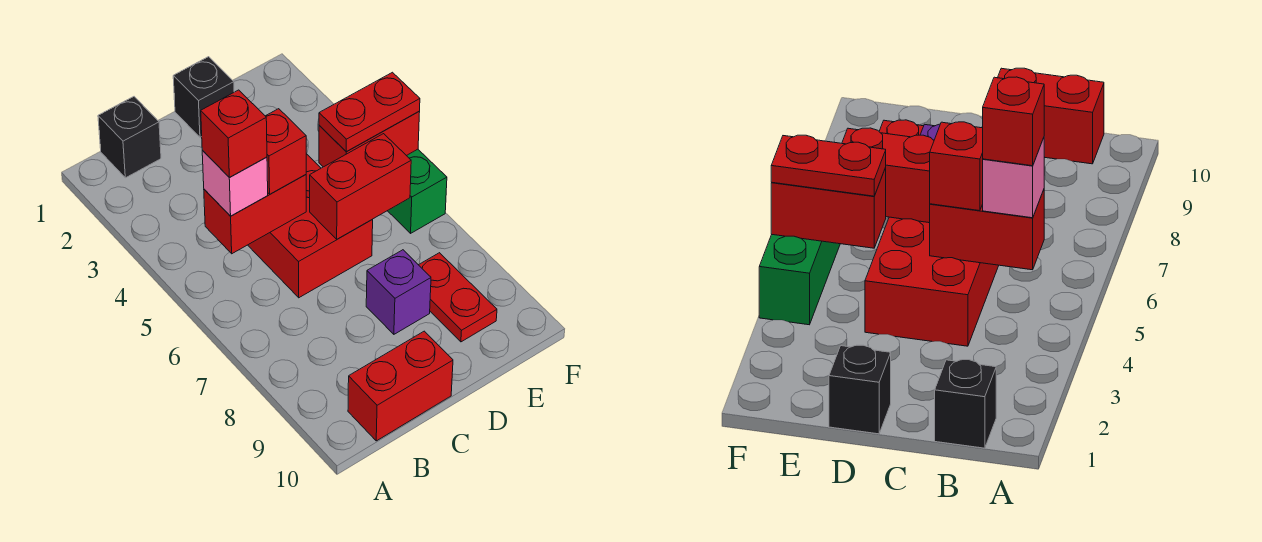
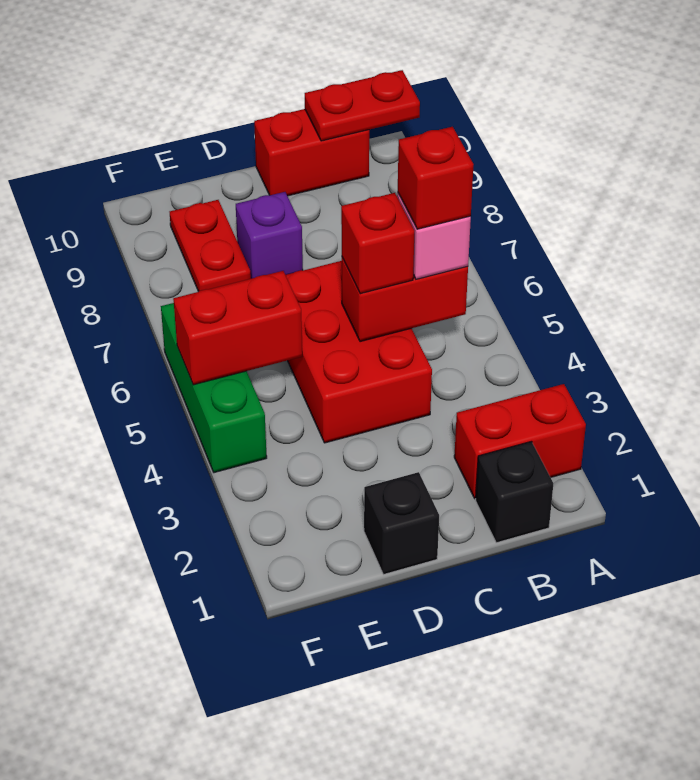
red brick D6:E6 level 2 -> red brick A2:B2 level 1
red plate E5:F5 level 3 -> red plate A10:B10 level 2

